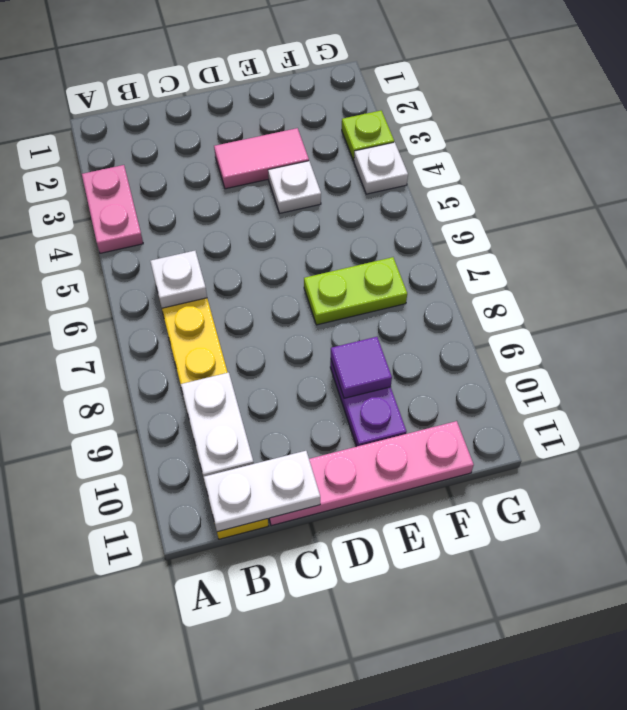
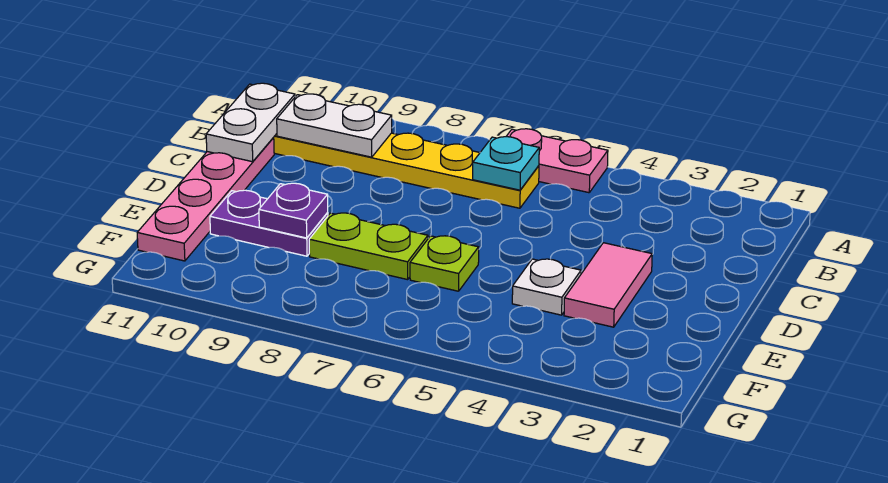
pink plate A3:A4 level 1 -> pink plate A5:A6 level 1
white plate B6 level 2 -> cyan plate B6 level 2
lime plate E7:F7 level 1 -> lime plate E7:E8 level 1
purple tile E9 level 2 -> purple plate E9 level 2
lime plate G3 level 1 -> lime plate E6 level 1
white plate G4 level 1 -> none

